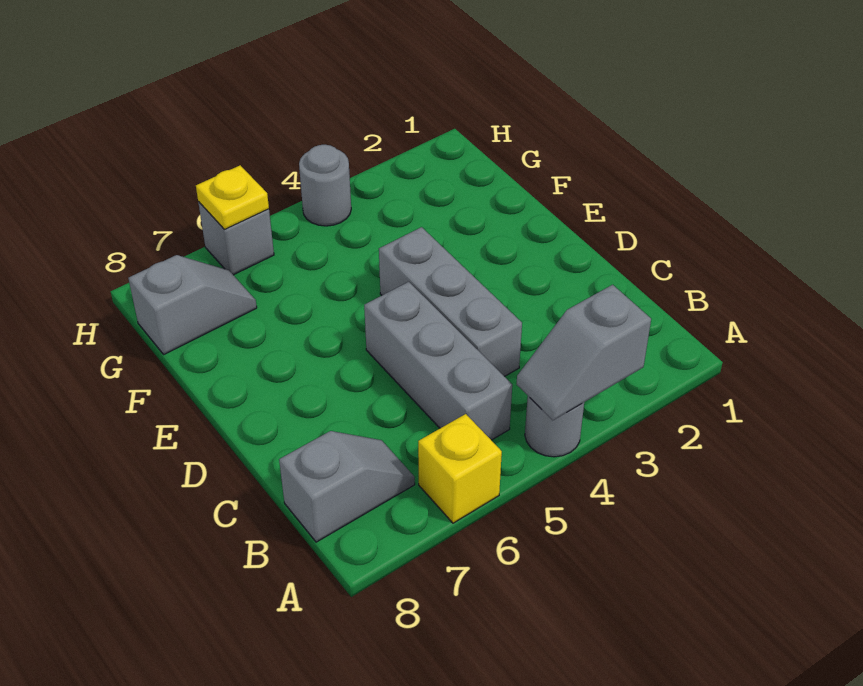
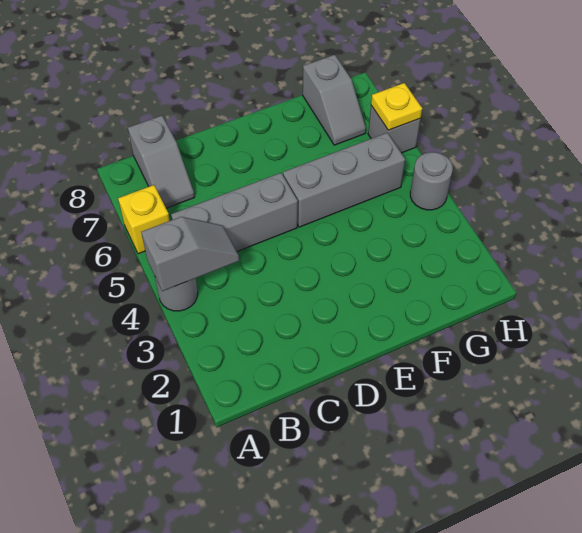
grey slope A3:A4 level 2 top 3 -> grey slope A4:B4 level 2 top A
grey brick C4:E4 level 1 -> grey brick E5:G5 level 1

